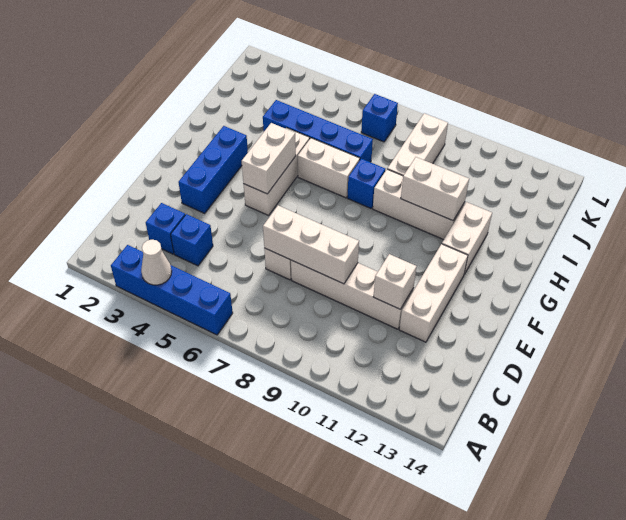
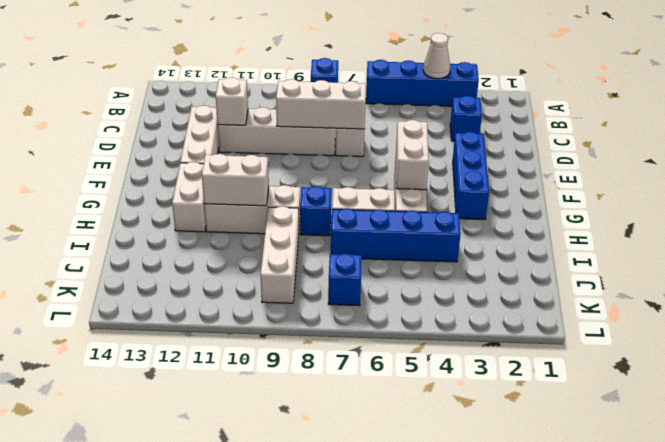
blue brick C4 level 1 -> blue brick A8 level 1

